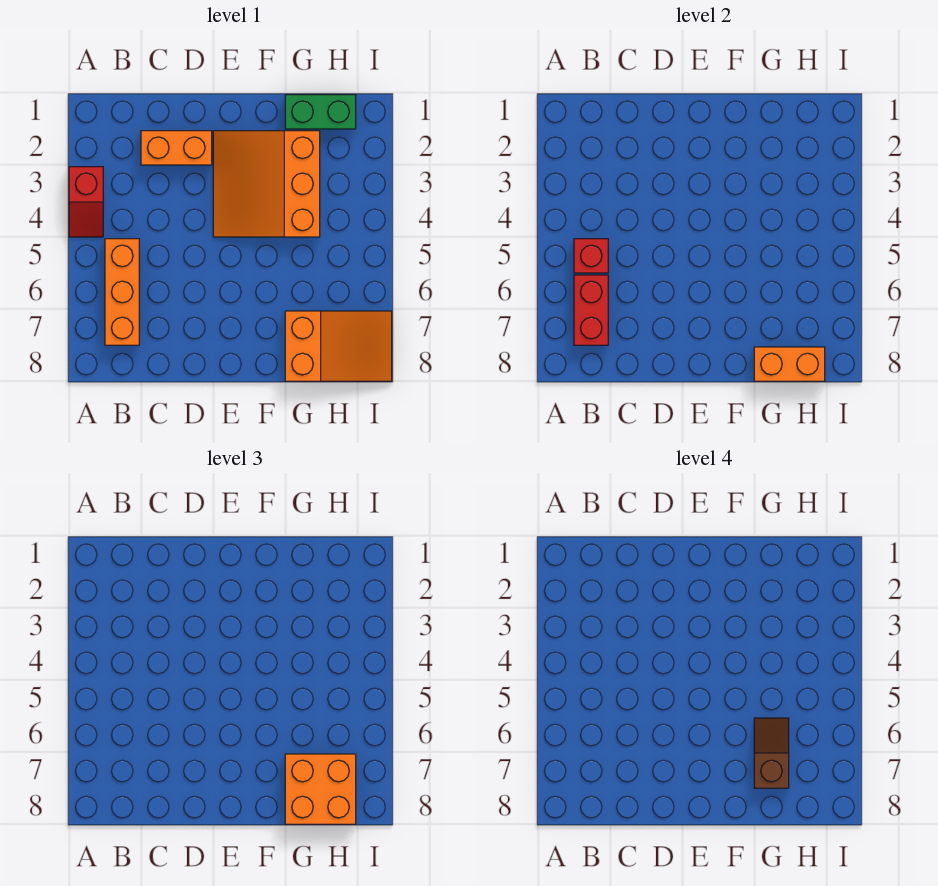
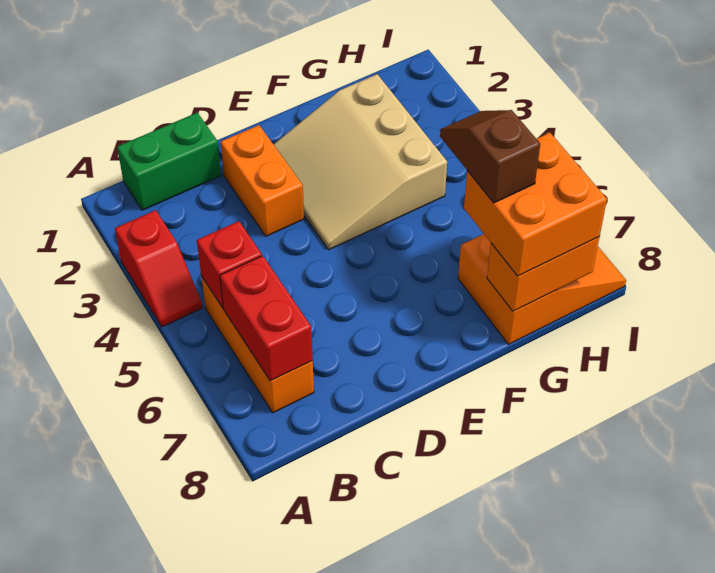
orange brick C2:D2 level 1 -> orange brick D2:D3 level 1
orange slope E2:G4 level 1 top G -> tan slope E2:G4 level 1 top G
green brick G1:H1 level 1 -> green brick B1:C1 level 1

